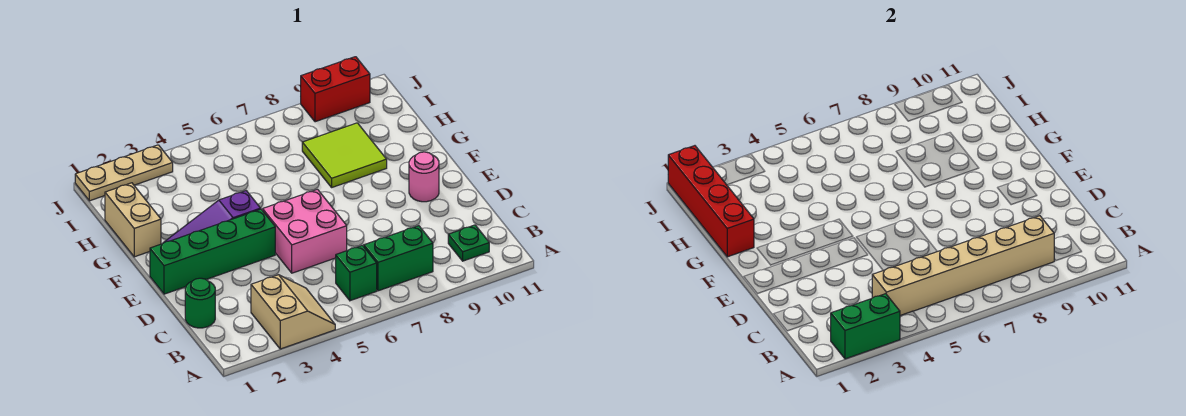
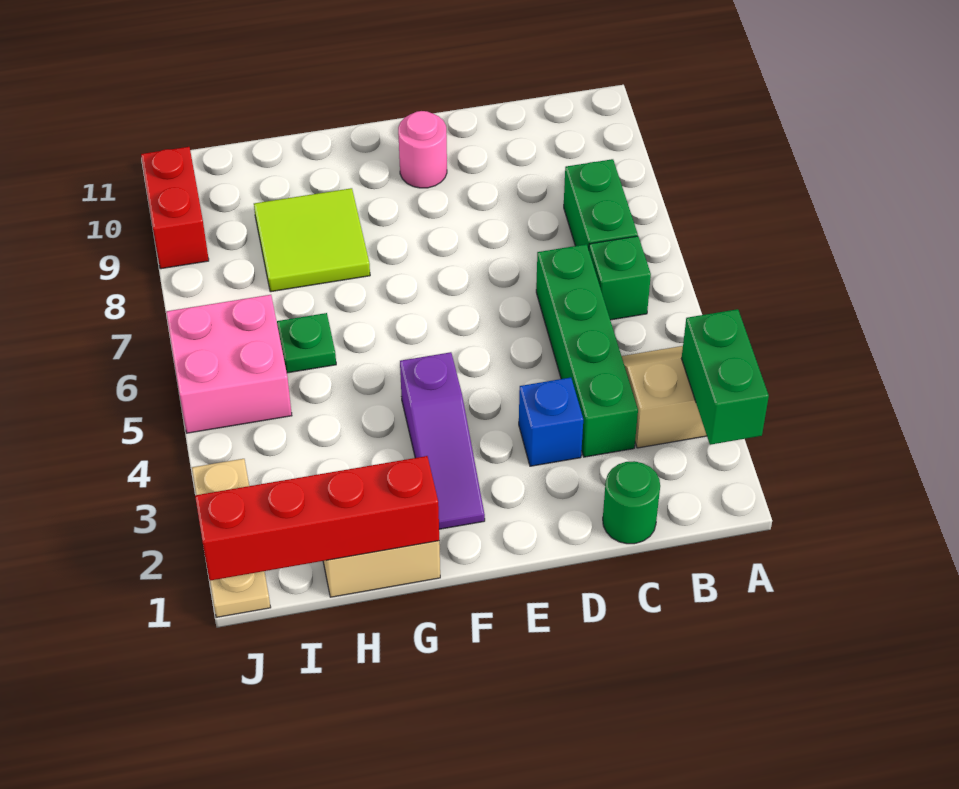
tan brick B4:B9 level 2 -> none
green plate B10 level 1 -> green plate H6 level 1
none -> blue brick D3 level 1
pink brick D5:E6 level 1 -> pink brick I5:J6 level 1
green brick E1:E4 level 1 -> green brick C3:C6 level 1

